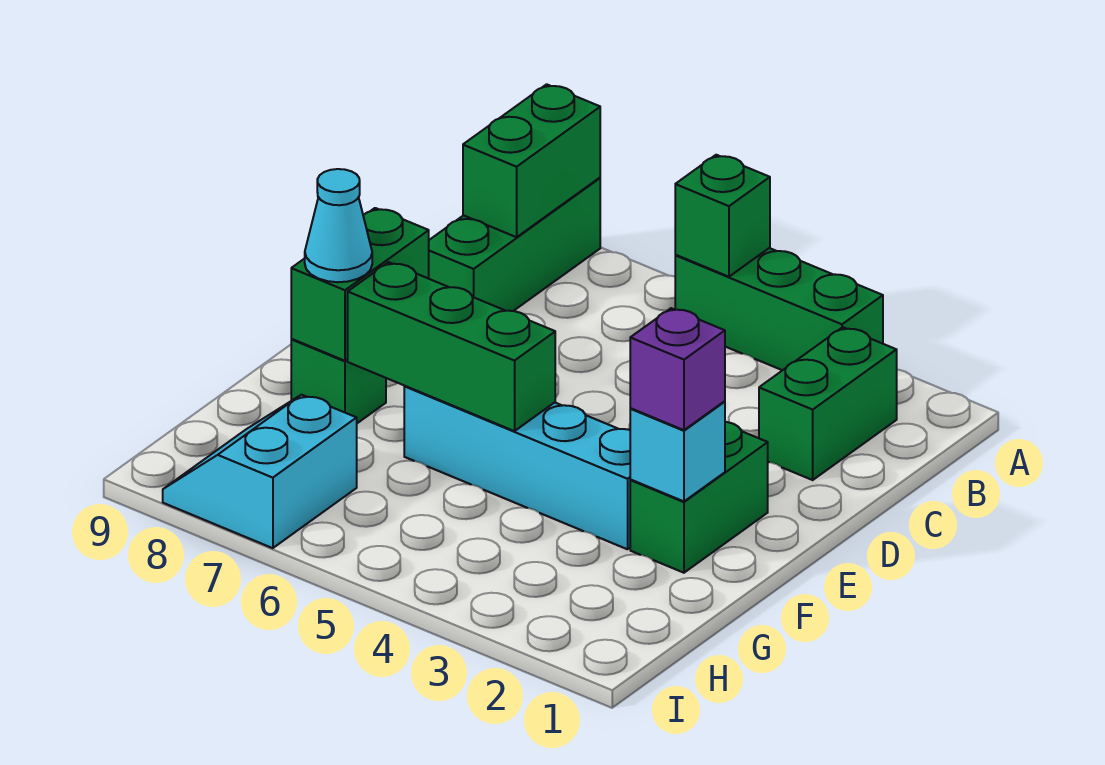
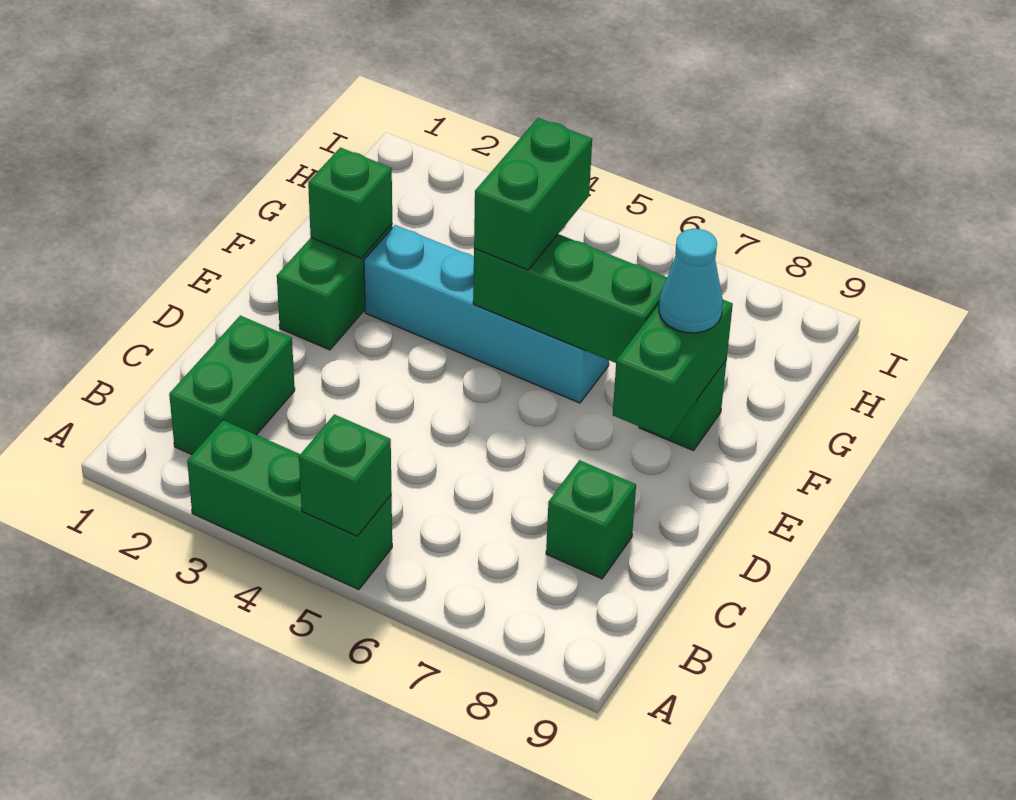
green brick A8:C8 level 1 -> green brick C8 level 1
green brick A8:B8 level 2 -> green brick F5:G5 level 3
cyan brick F2 level 2 -> green brick F2 level 2
purple brick F2 level 3 -> none
cyan slope H7:I8 level 1 top 7 -> none

